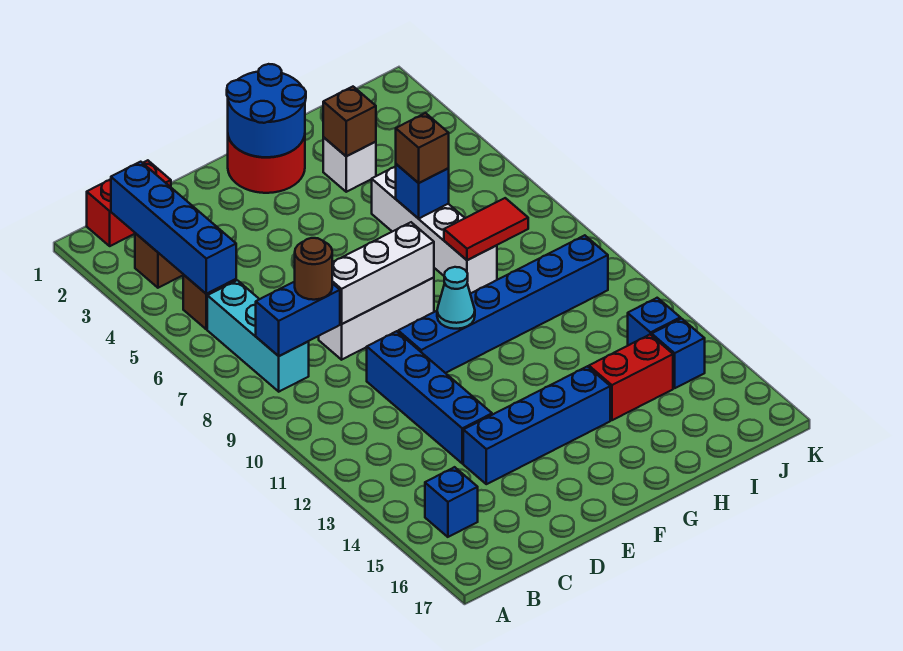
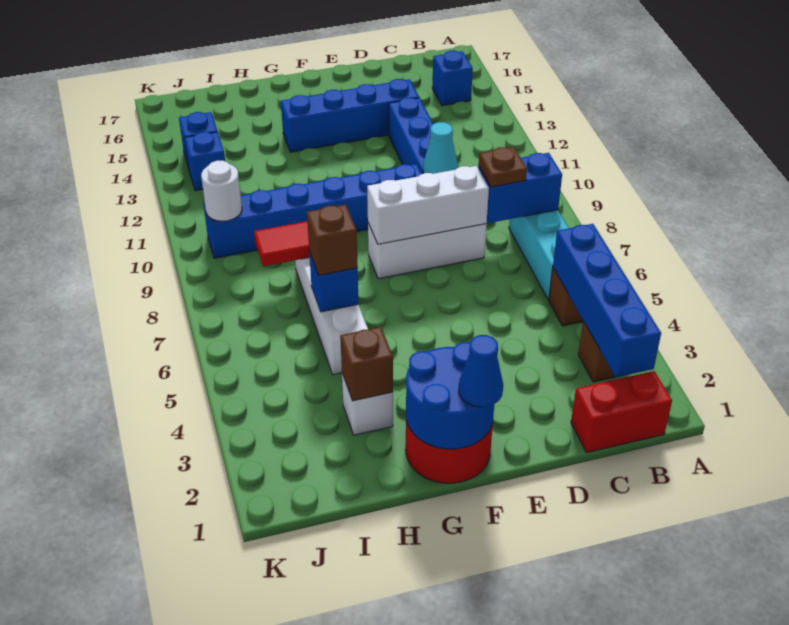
brown round brick C8 level 3 -> brown plate C8 level 3
none -> blue cone F1 level 3
cyan cone F10 level 2 -> cyan cone D10 level 2
red brick H14:I14 level 1 -> none
none -> white round brick J10 level 2

